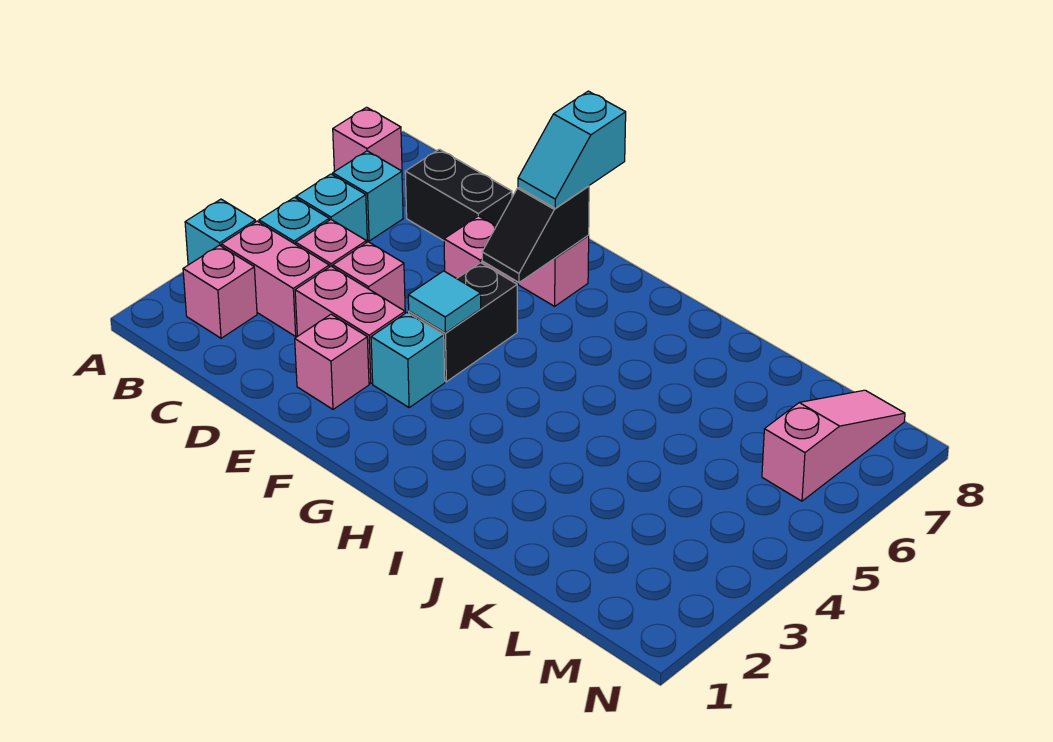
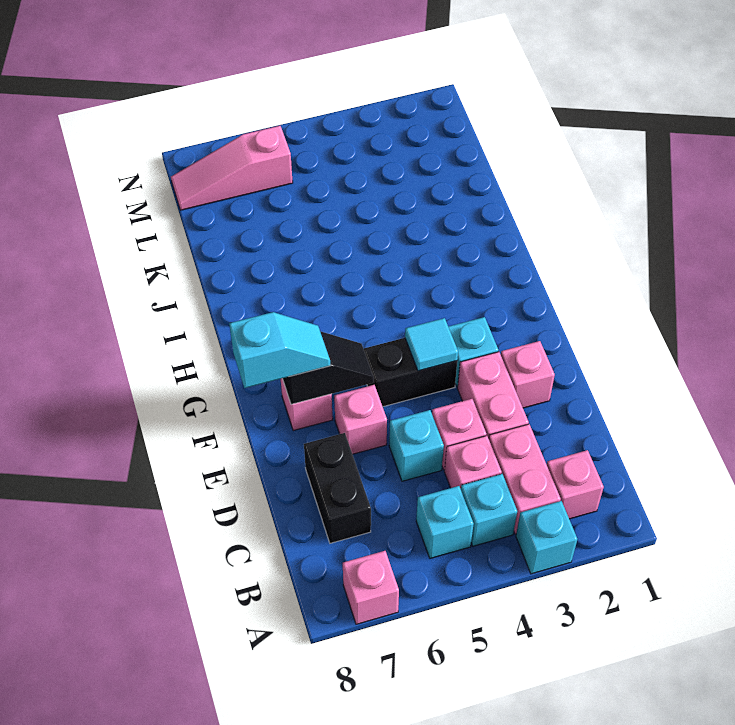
cyan brick B6 level 1 -> cyan brick D5 level 1

